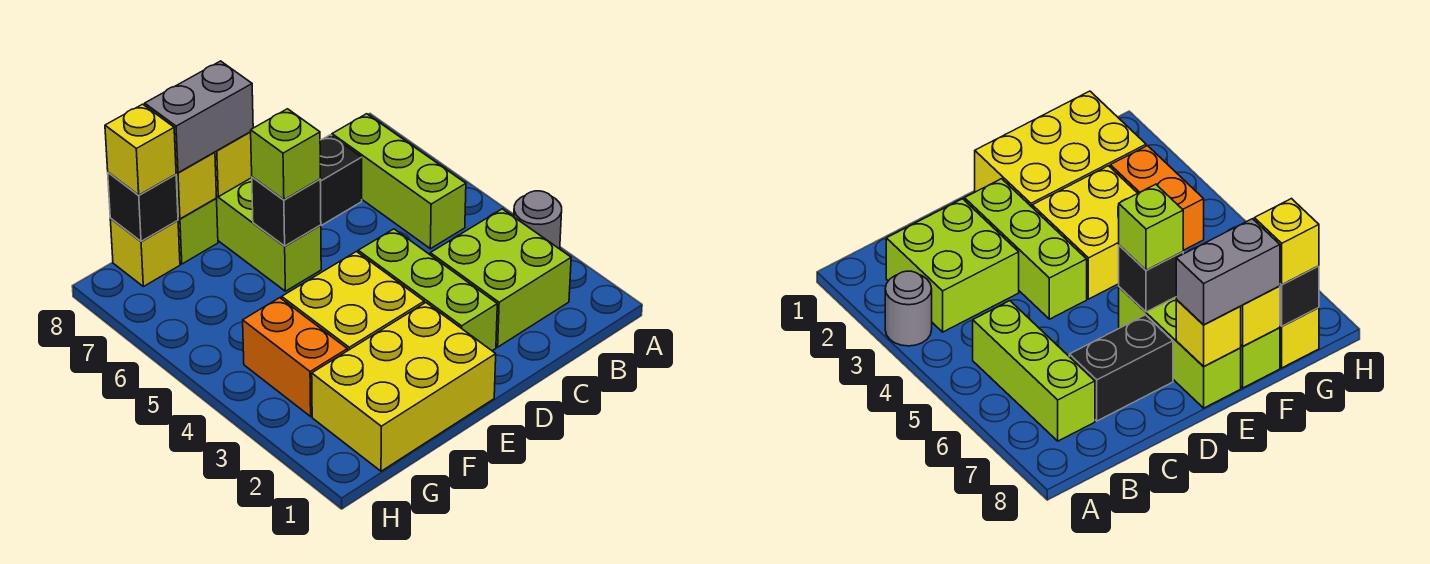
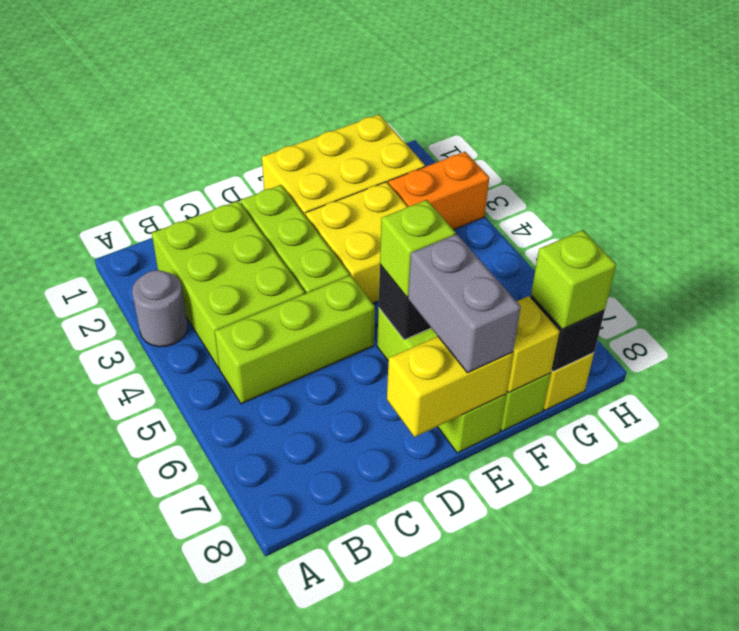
lime brick B2:C3 level 1 -> lime brick B2:C4 level 1
lime brick B5:B7 level 1 -> lime brick B5:D5 level 1
black brick C7:D7 level 1 -> none
yellow brick E8 level 2 -> yellow brick D8:E8 level 2
grey brick E8:F8 level 3 -> grey brick E7:E8 level 3
orange brick G3:G4 level 1 -> orange brick G3:H3 level 1
yellow brick G8 level 3 -> lime brick G8 level 3

